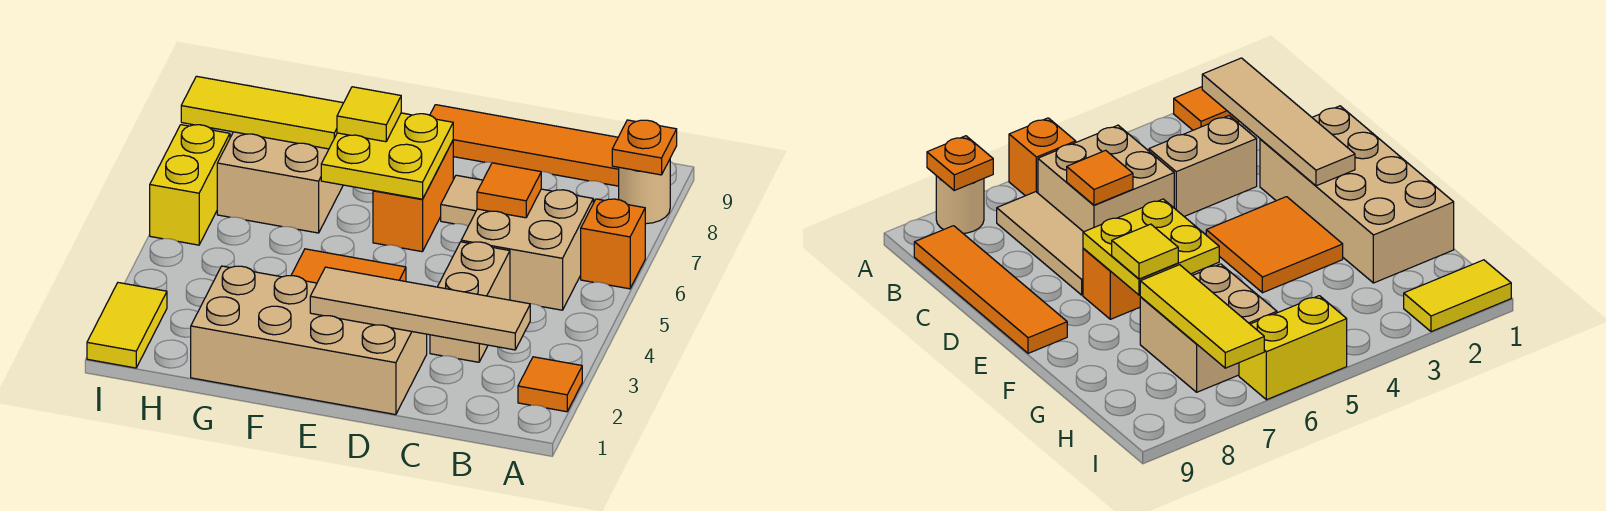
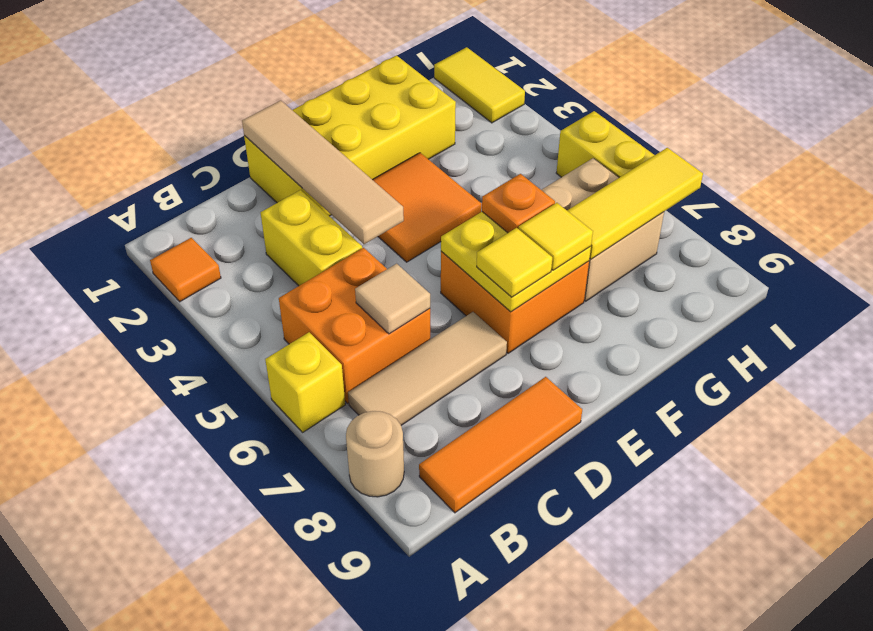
orange brick A6 level 1 -> yellow brick A6 level 1
orange plate A8 level 2 -> orange plate F6 level 3
tan tile B2:E2 level 2 -> tan tile D1:D4 level 2
tan brick B5:C6 level 1 -> orange brick B5:C6 level 1
orange tile B9:E9 level 1 -> orange tile B9:D9 level 1
tan brick C3:C4 level 1 -> yellow brick C3:C4 level 1
orange tile C6 level 2 -> tan tile C6 level 2
tan brick D1:G2 level 1 -> yellow brick D1:G2 level 1
orange brick E6:E7 level 1 -> orange brick E6:F7 level 1
none -> yellow tile E7 level 3

